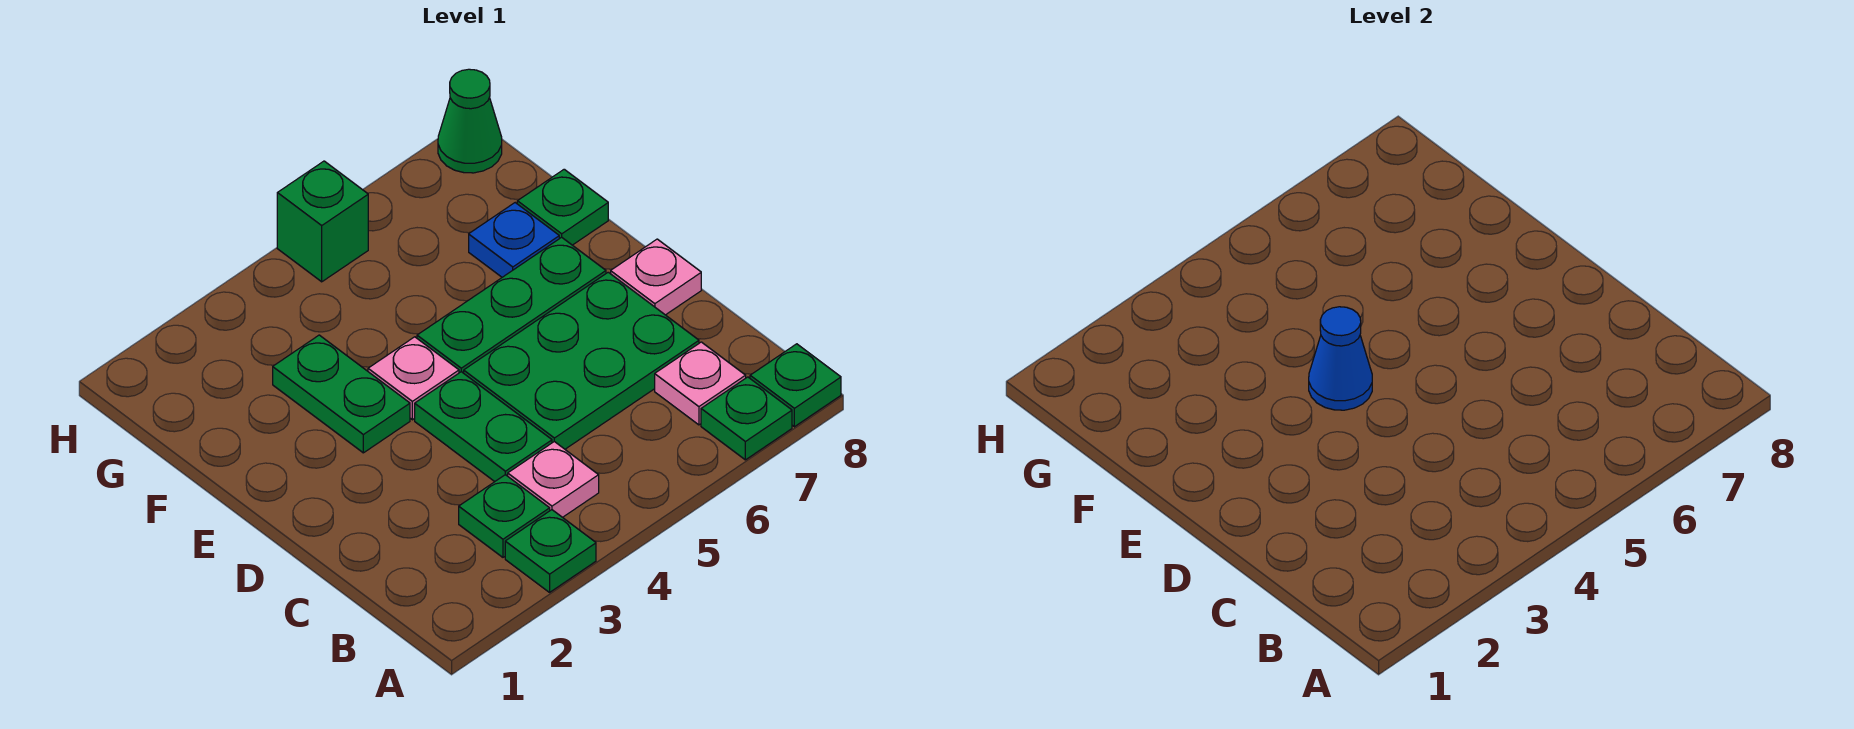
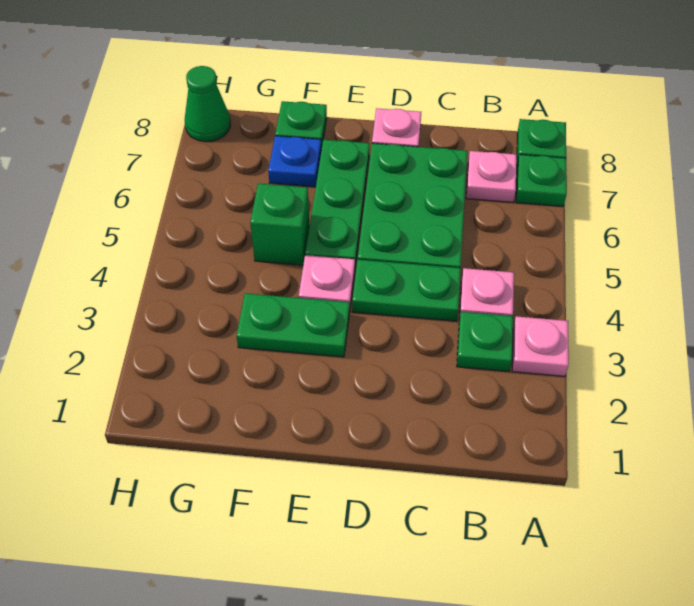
green plate A3 level 1 -> pink plate A3 level 1
blue cone E4 level 2 -> none
green brick H5 level 1 -> green brick F5 level 1

